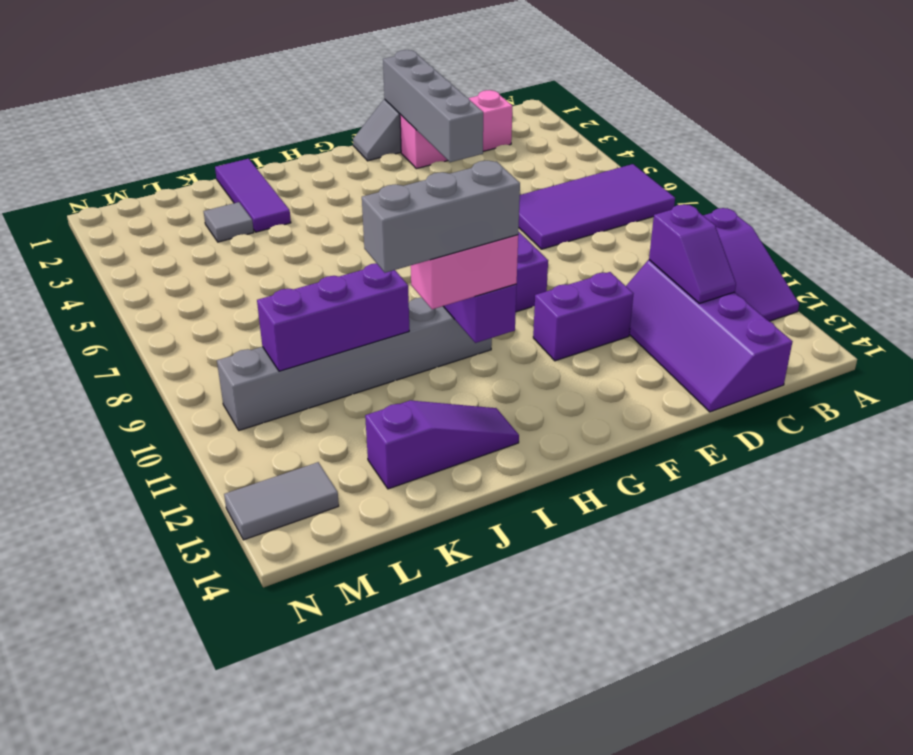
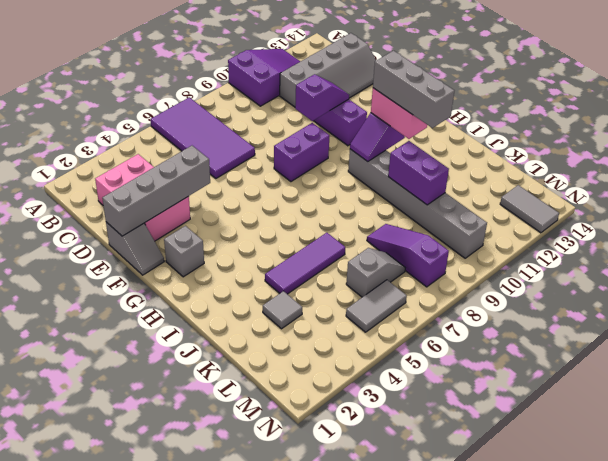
pink brick C2:E2 level 1 -> pink brick C2:E3 level 1
purple slope C11:D14 level 1 top C -> grey slope C11:D14 level 1 top C
purple slope C11:C12 level 2 top 11 -> purple slope E10:E11 level 2 top 10
none -> grey brick G2 level 1
purple slope I13:K13 level 1 top K -> purple slope K8:M8 level 1 top M
purple tile J1:J3 level 1 -> purple tile J4:J6 level 1
purple brick J10:L10 level 2 -> purple brick J10:K10 level 2
none -> grey slope L6:L7 level 1 top 6
none -> grey tile M5:M6 level 1

